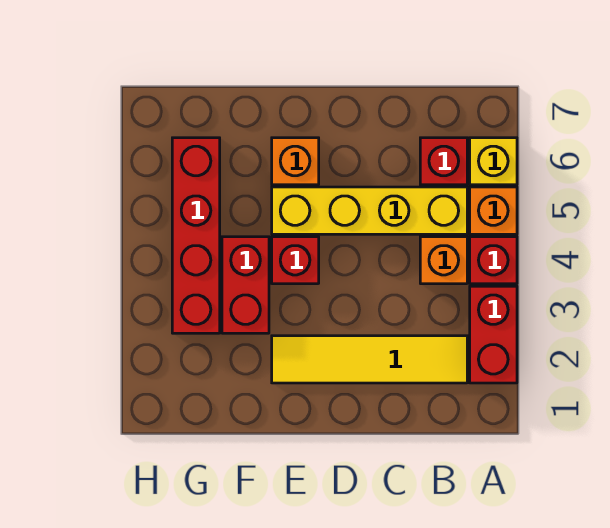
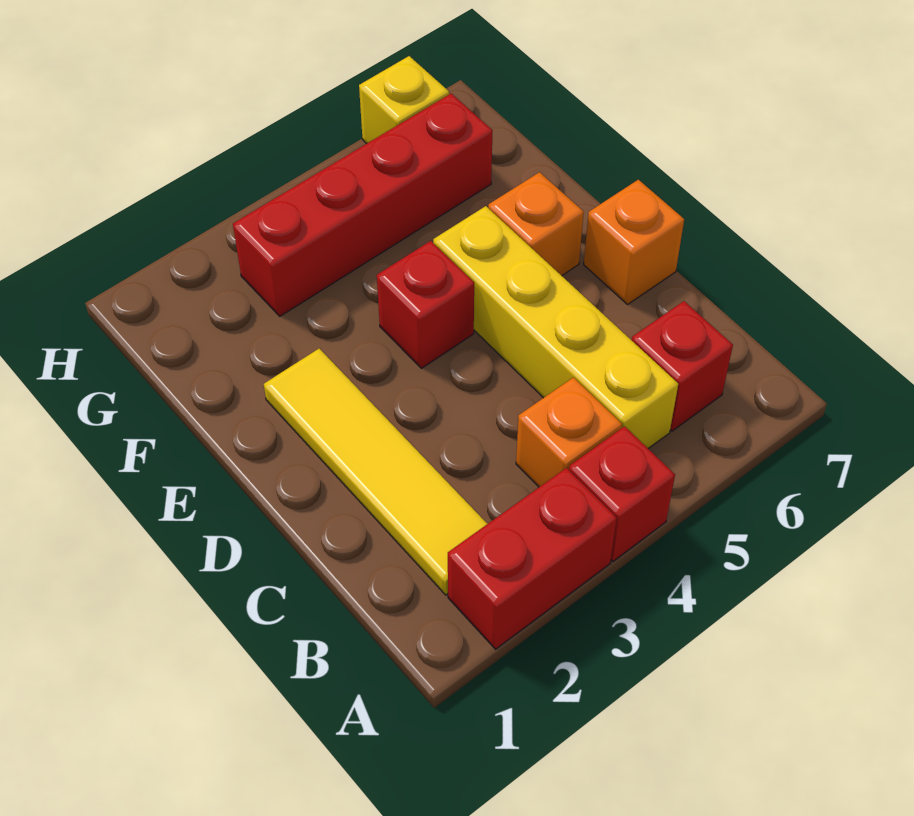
orange brick A5 level 1 -> orange brick D7 level 1
yellow brick A6 level 1 -> yellow brick H6 level 1
red brick F3:F4 level 1 -> none

